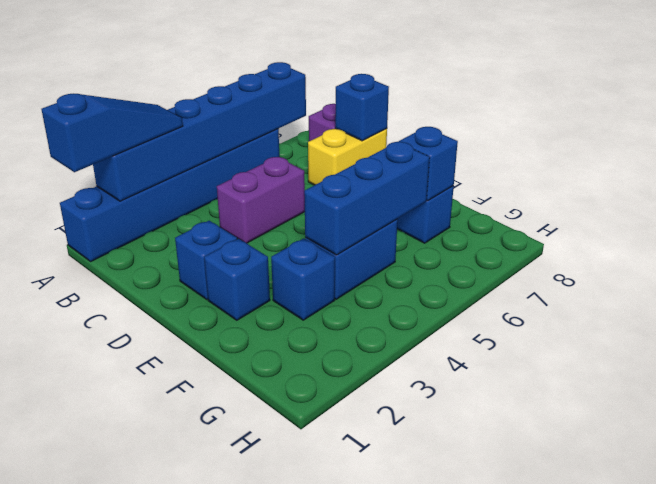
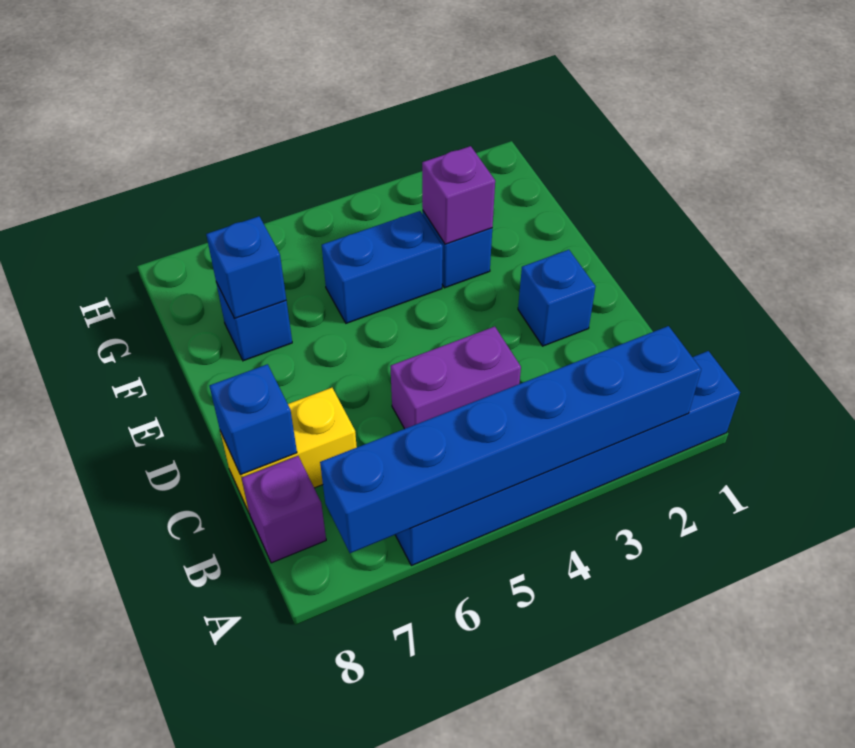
blue slope A1:A3 level 3 top 1 -> none
blue brick E2 level 1 -> none
none -> purple brick F3 level 2
blue brick F4:F6 level 2 -> none

